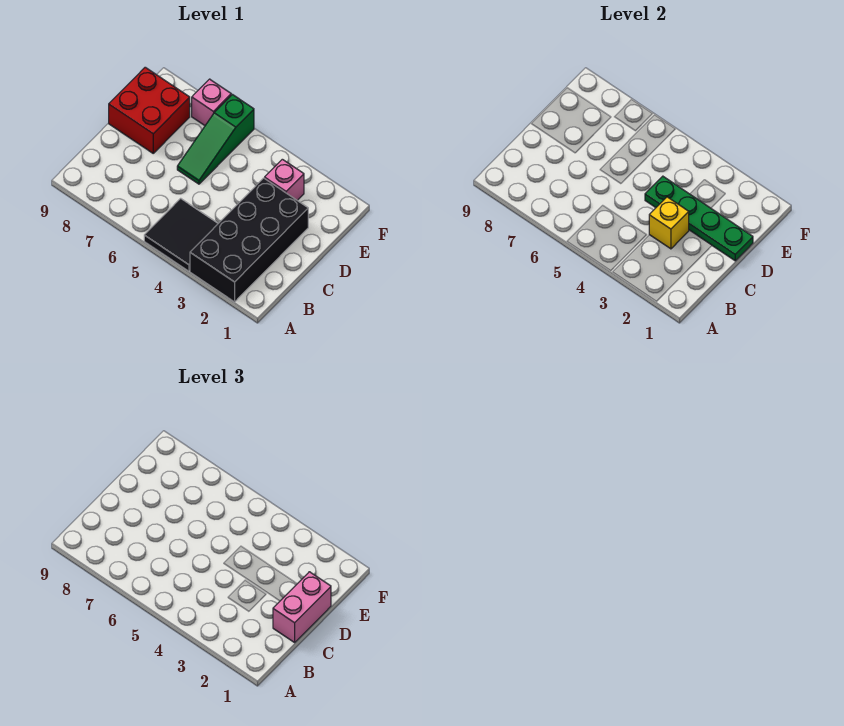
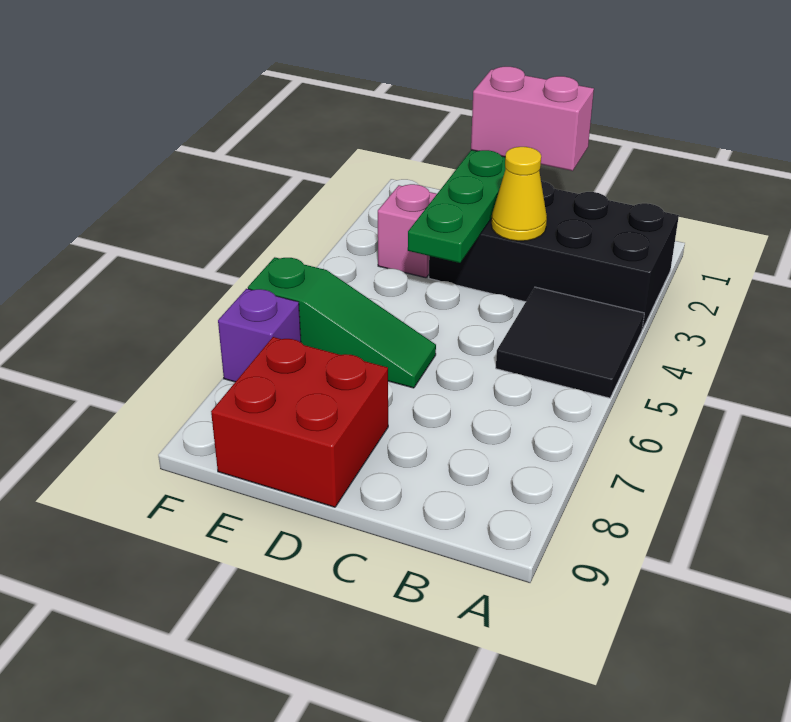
yellow brick C3 level 2 -> yellow cone C3 level 2
pink brick F7 level 1 -> purple brick F7 level 1

